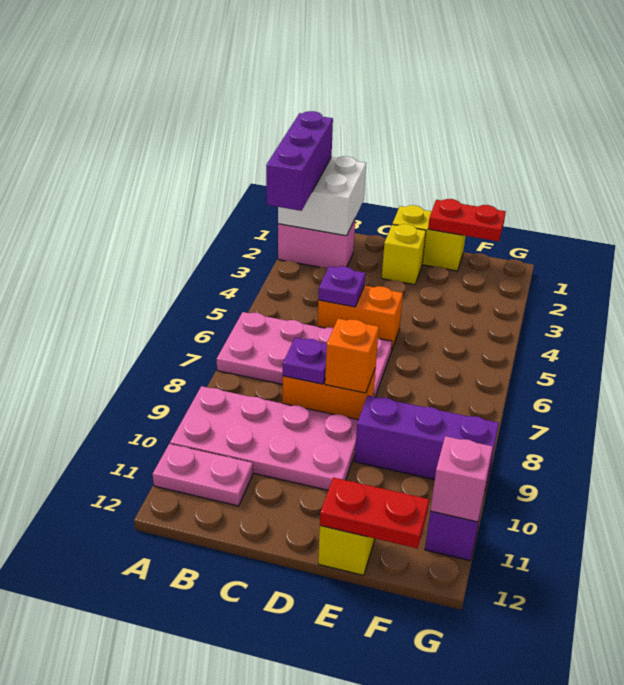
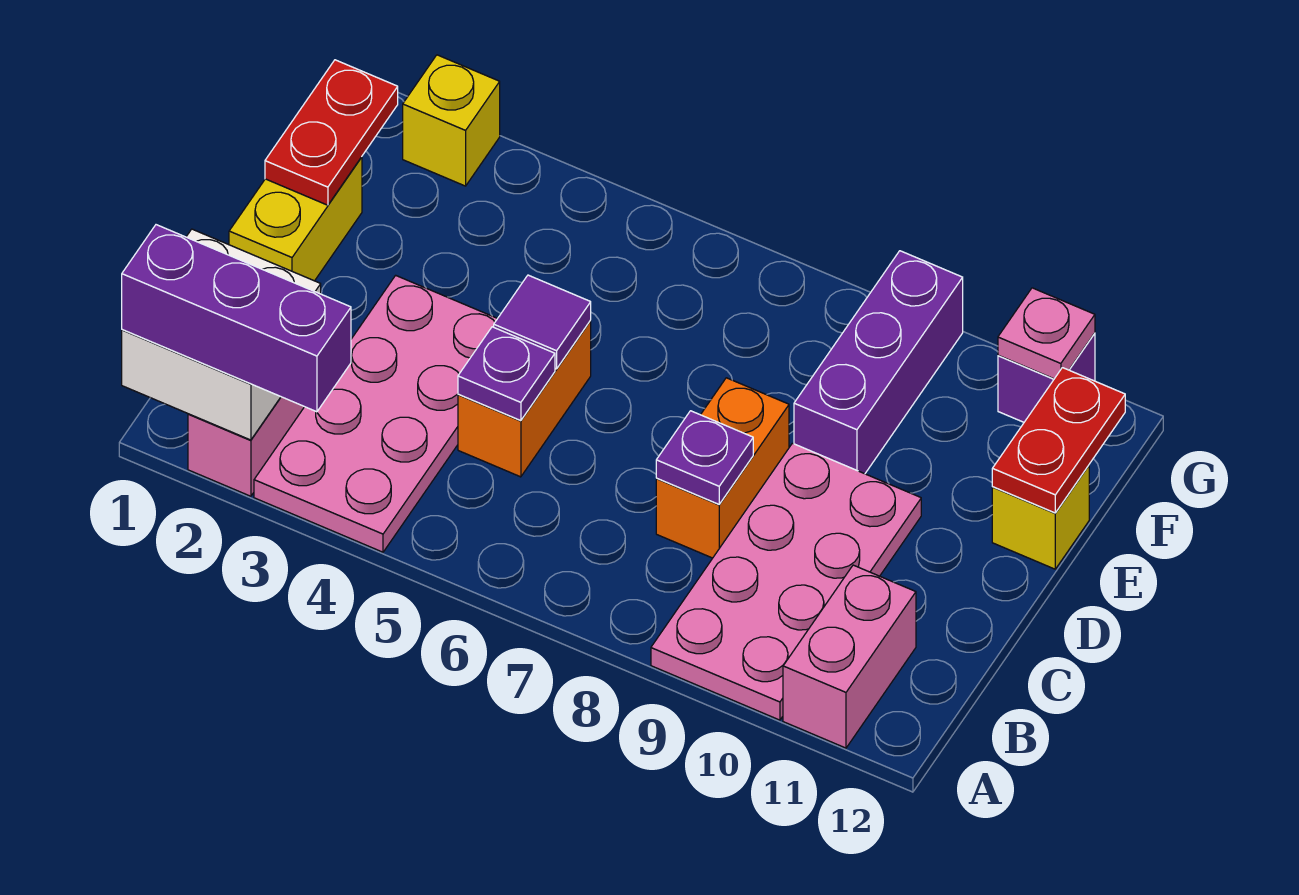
pink plate A6:D7 level 1 -> pink plate A3:D4 level 1
pink plate A11:B11 level 1 -> pink brick A11:B11 level 1
yellow brick D2 level 1 -> yellow brick G2 level 1
none -> purple tile D5 level 2
orange brick D8 level 2 -> none
pink brick G11 level 2 -> pink plate G11 level 2

